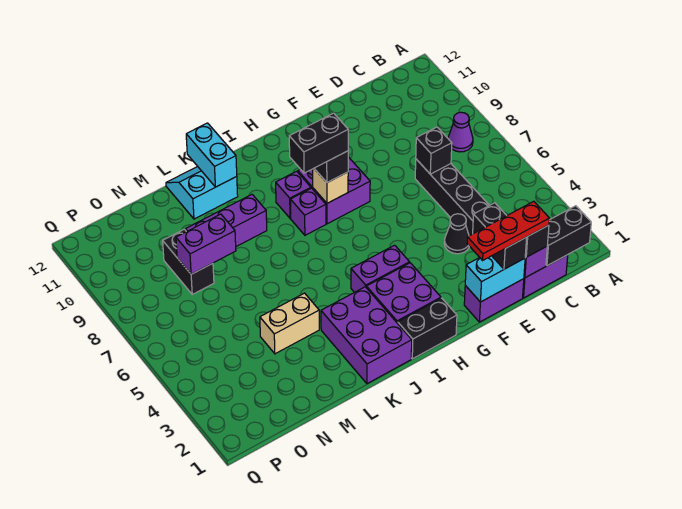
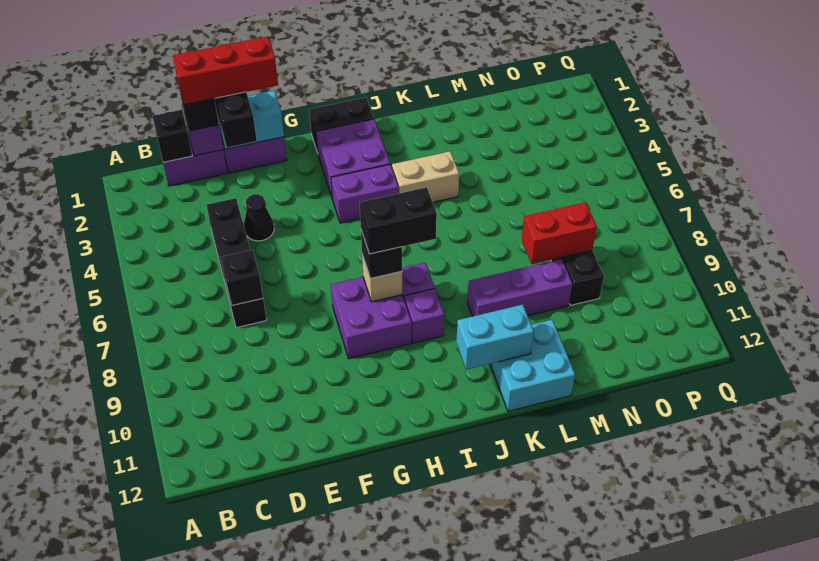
black brick B1:C1 level 2 -> black brick C1 level 2
purple cone B8 level 1 -> none
red plate D1:F1 level 4 -> red brick D1:F1 level 4
purple brick J1:K3 level 1 -> none
cyan slope K11:L12 level 1 top 11 -> cyan brick K11:L12 level 1
cyan brick K11:K12 level 2 -> cyan brick J11:K11 level 2
tan brick L4:M4 level 1 -> tan brick J4:K4 level 1
purple brick M8:N8 level 2 -> red brick M8:N8 level 2

